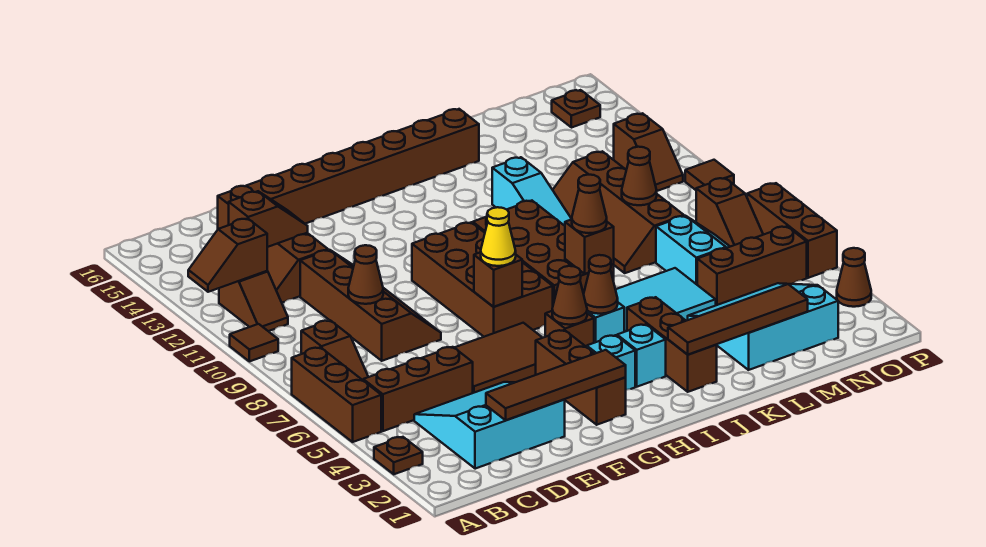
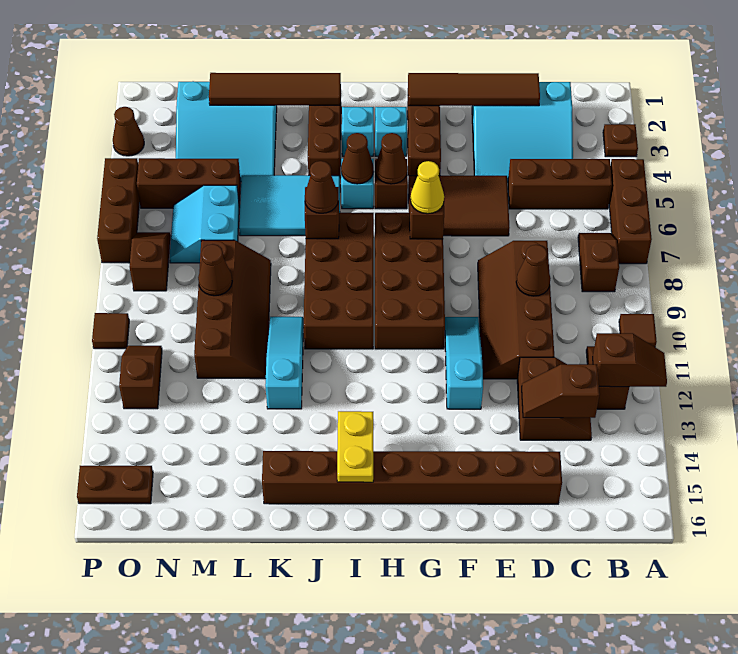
none -> cyan slope F10:F12 level 1 top 12
none -> yellow plate I14:I15 level 2
brown plate O15 level 1 -> brown plate O15:P15 level 1

